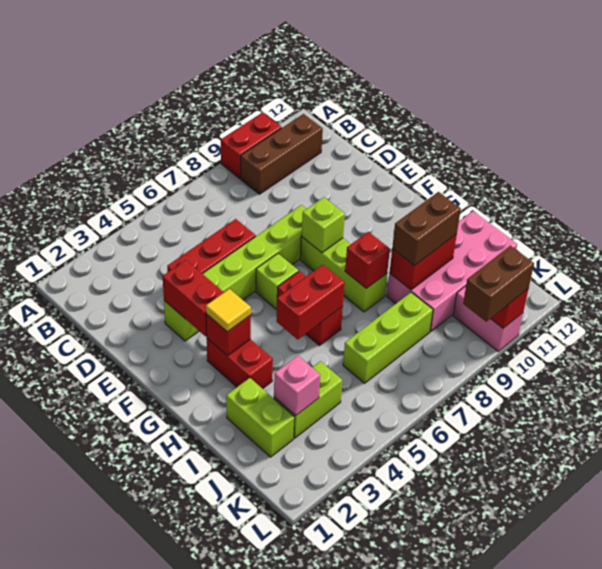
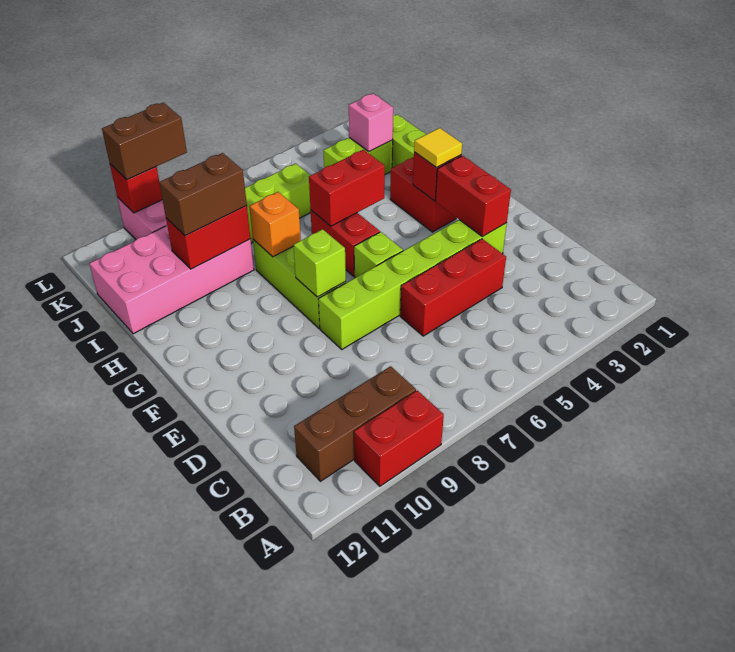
red brick H8 level 2 -> orange brick H8 level 2

